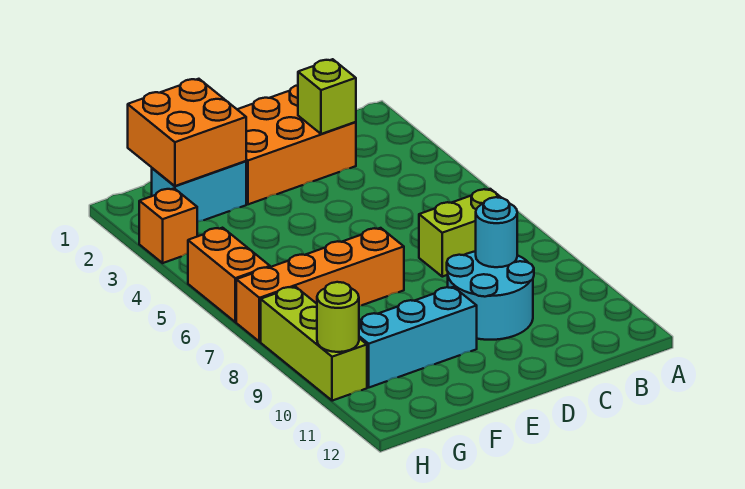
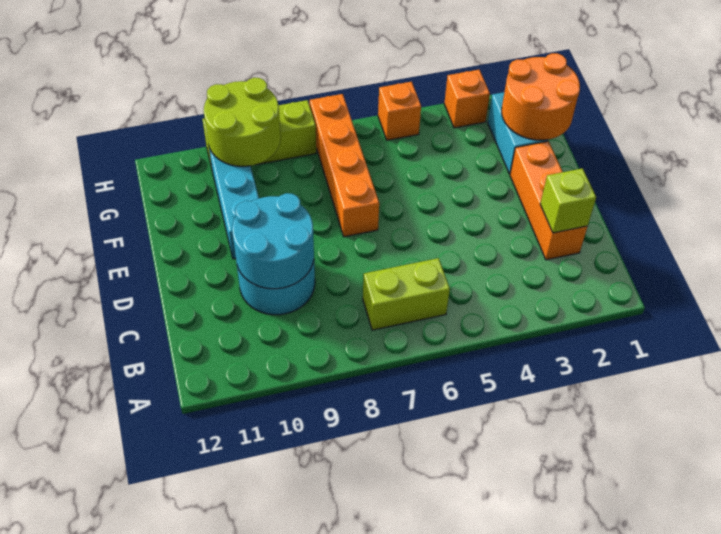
lime brick B7:C7 level 1 -> lime brick B6:B7 level 1
orange brick C1:E2 level 1 -> orange brick C2:E2 level 1
cyan round brick C9 level 2 -> cyan round brick C9:D10 level 2
orange brick F1:G2 level 2 -> orange round brick F1:G2 level 2
orange brick H5:H6 level 1 -> orange brick H5 level 1
lime round brick H10 level 2 -> lime round brick G9:H10 level 2

